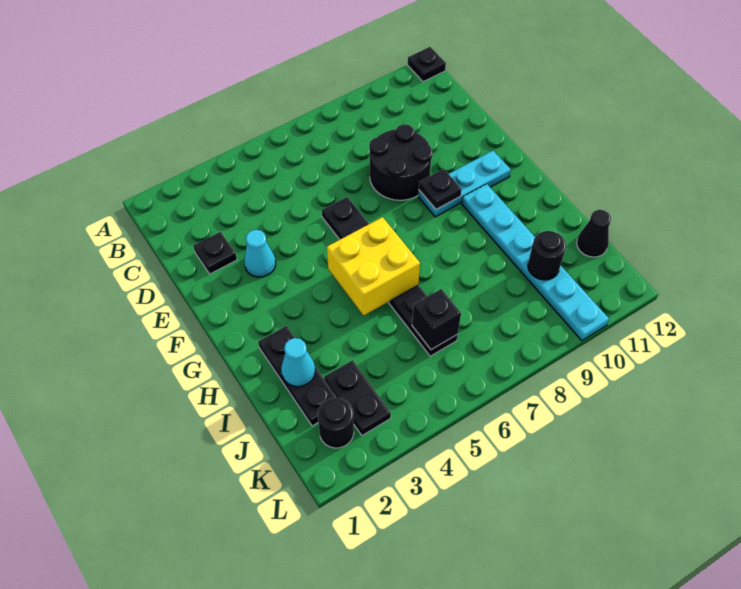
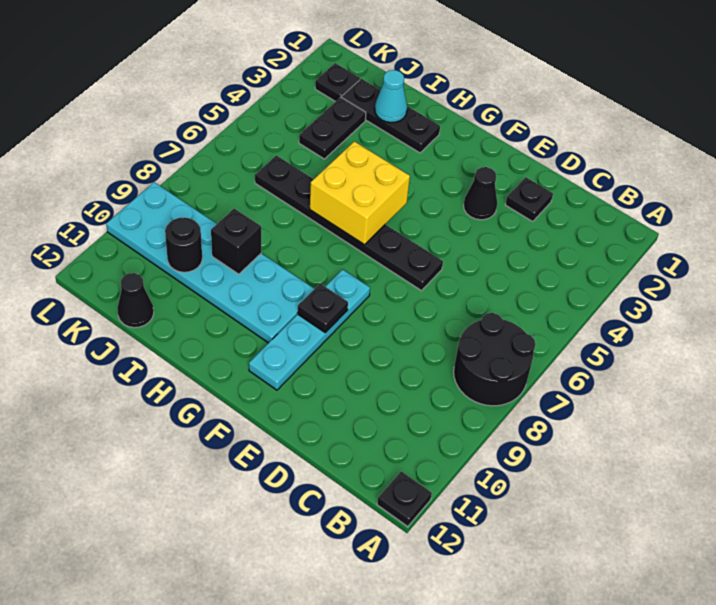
black round brick D8:E9 level 1 -> black round brick A7:B8 level 1
cyan cone E3 level 1 -> black cone E3 level 1
cyan plate F9:F11 level 1 -> cyan plate F8:F11 level 1
cyan plate G10:L10 level 1 -> cyan plate G9:L10 level 1
black plate J3:K3 level 1 -> black plate J3:J4 level 1
black brick J6 level 2 -> black brick I9 level 2
black round brick K2 level 1 -> black plate K2 level 1

